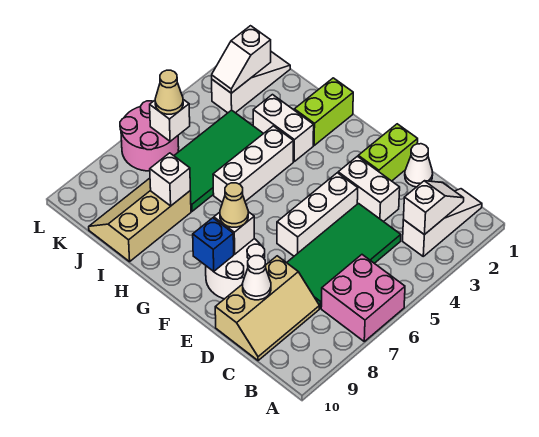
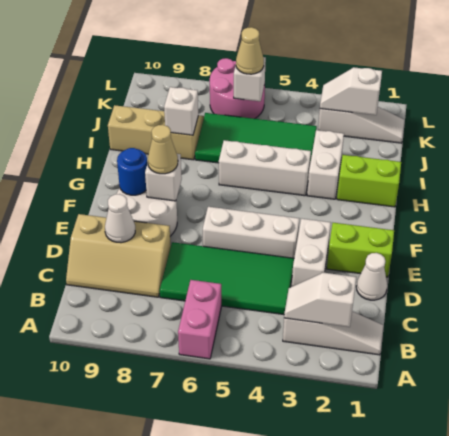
pink brick A6:B7 level 1 -> pink brick A6:B6 level 1
white slope B2:B3 level 2 top 3 -> white slope B2:B3 level 2 top 2
blue brick F9 level 2 -> blue round brick F9 level 2

